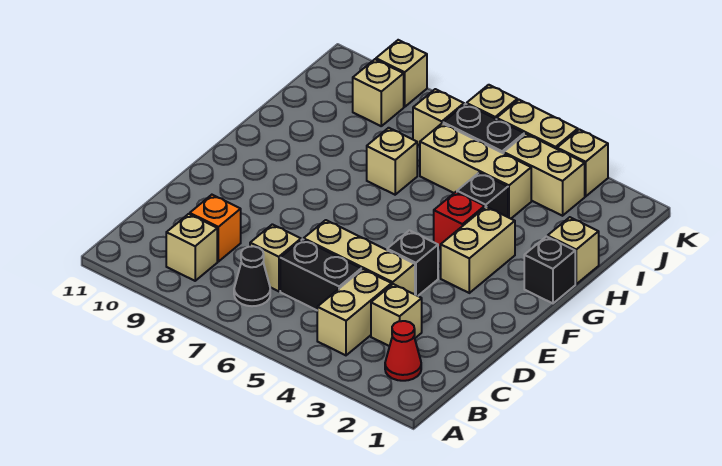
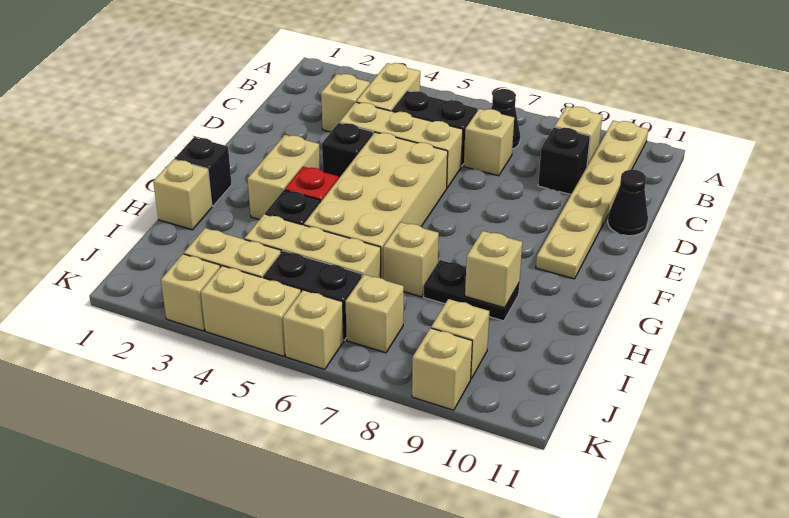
none -> tan plate A10:F10 level 1
red cone B2 level 1 -> none
orange brick C9 level 1 -> black brick C9 level 1
none -> black cone D11 level 1
none -> tan brick E5:H6 level 1
none -> black plate H8:H9 level 1
none -> tan brick H9 level 2

